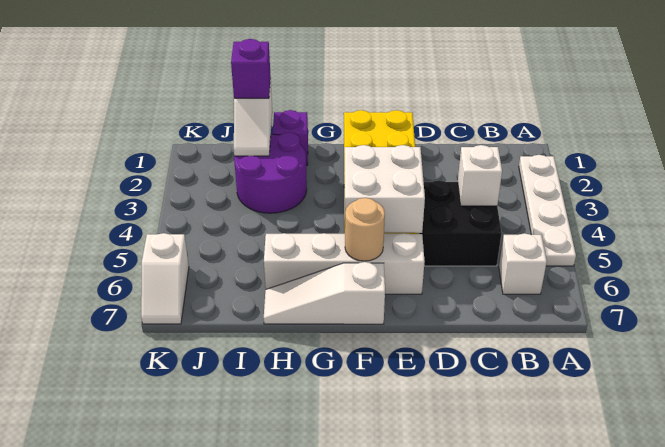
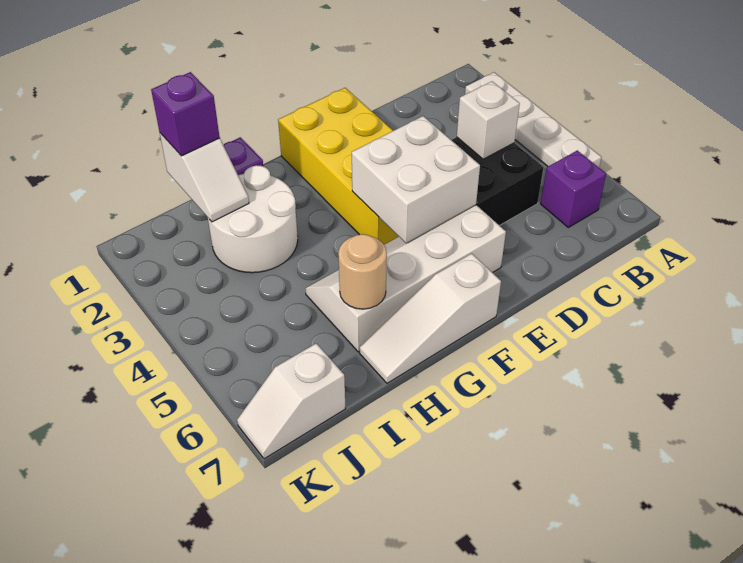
white brick B6 level 1 -> purple brick B6 level 1
tan round brick F6 level 2 -> tan round brick H6 level 2
purple round brick H2:I3 level 1 -> white round brick H2:I3 level 1
white slope K6:K7 level 1 top 6 -> white slope J7:K7 level 1 top J

